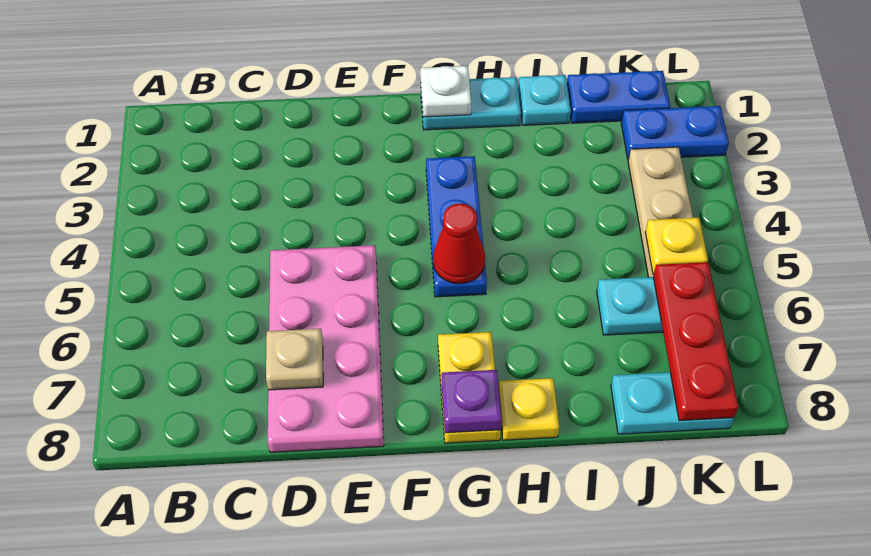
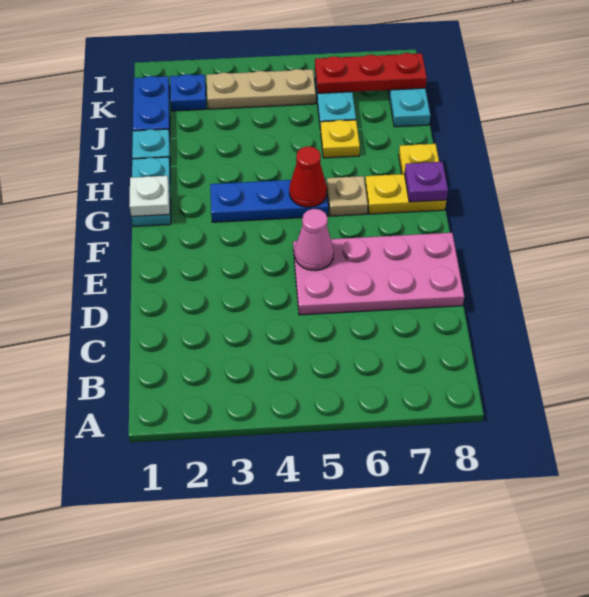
tan plate D7 level 2 -> tan plate G6 level 1
none -> pink cone E5 level 2
blue plate K2:L2 level 1 -> blue plate K2 level 1
yellow plate K5 level 2 -> yellow plate I6 level 1

